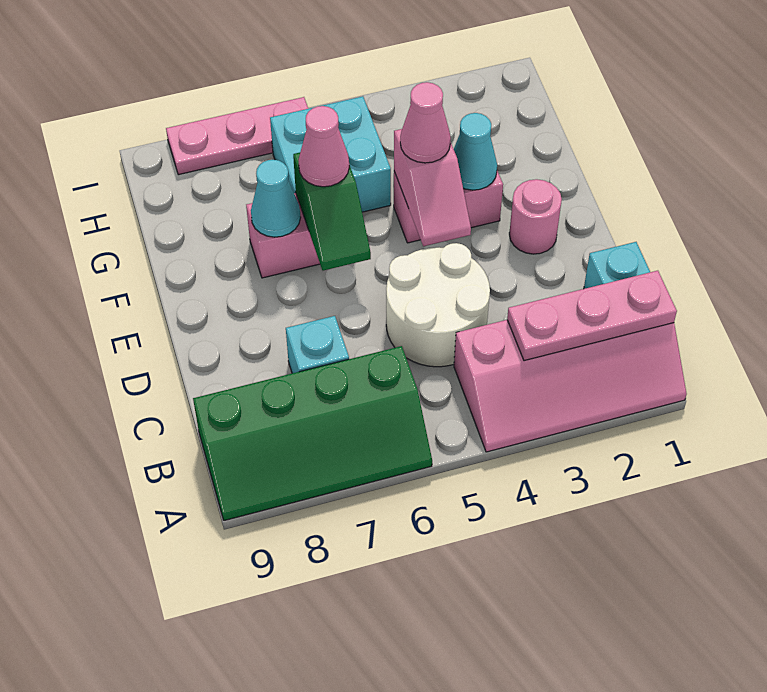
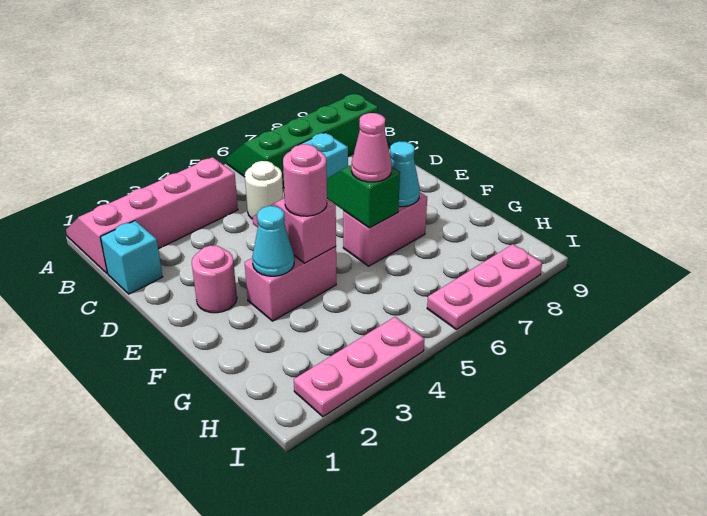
pink plate B1:B3 level 2 -> pink plate I2:I4 level 1
white round brick C4:D5 level 1 -> white round brick C5 level 1
pink cone F4 level 3 -> pink round brick F4 level 3
cyan brick G5:H6 level 1 -> none

